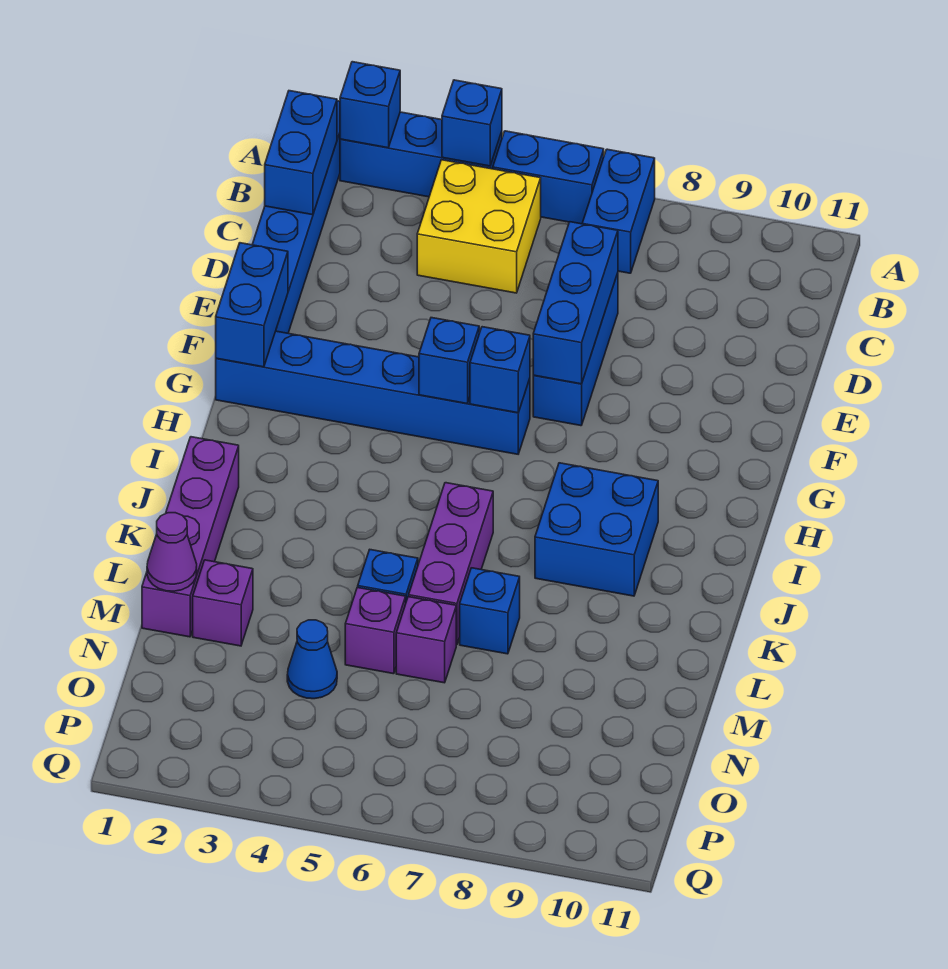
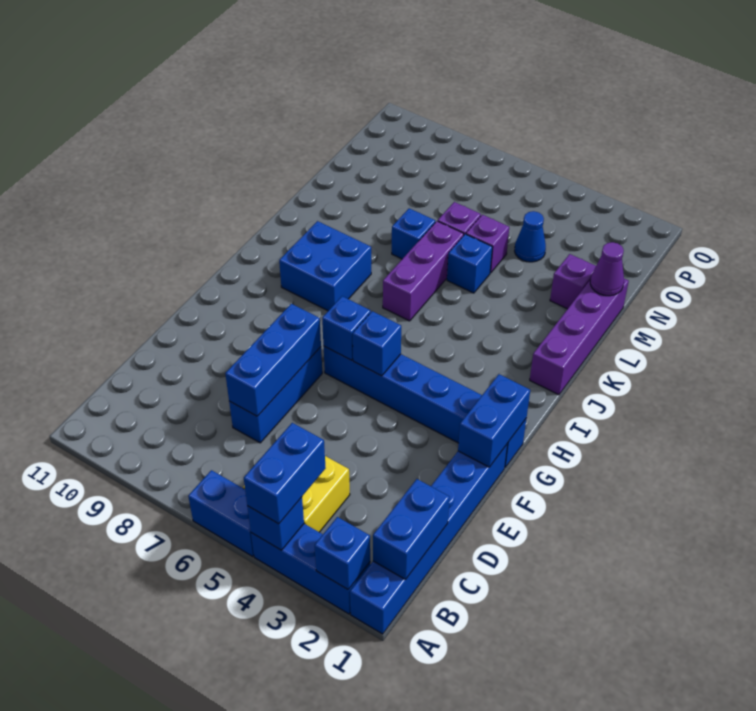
blue brick A7:B7 level 1 -> blue brick A4:B4 level 3

